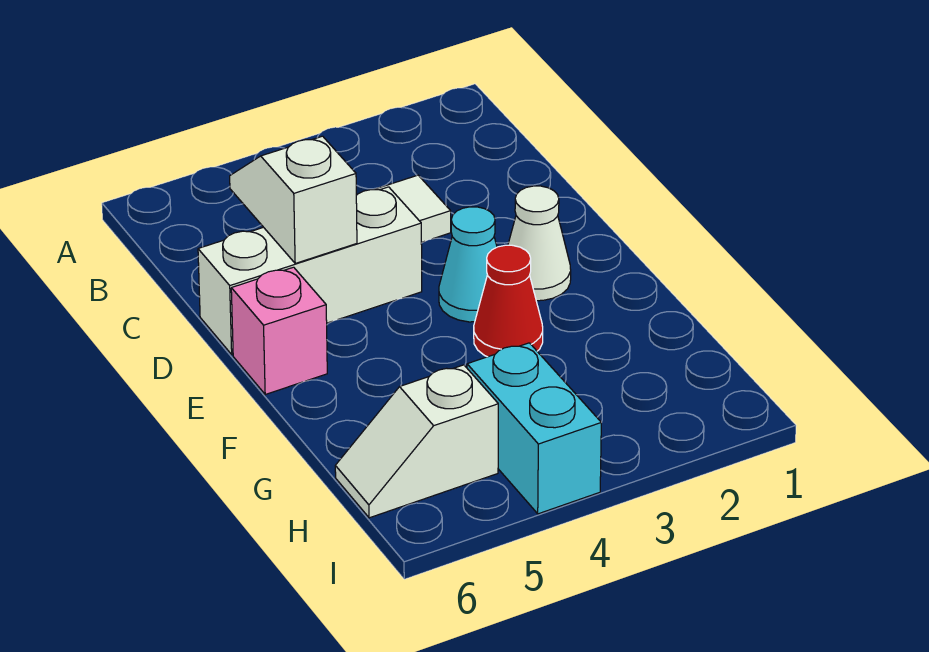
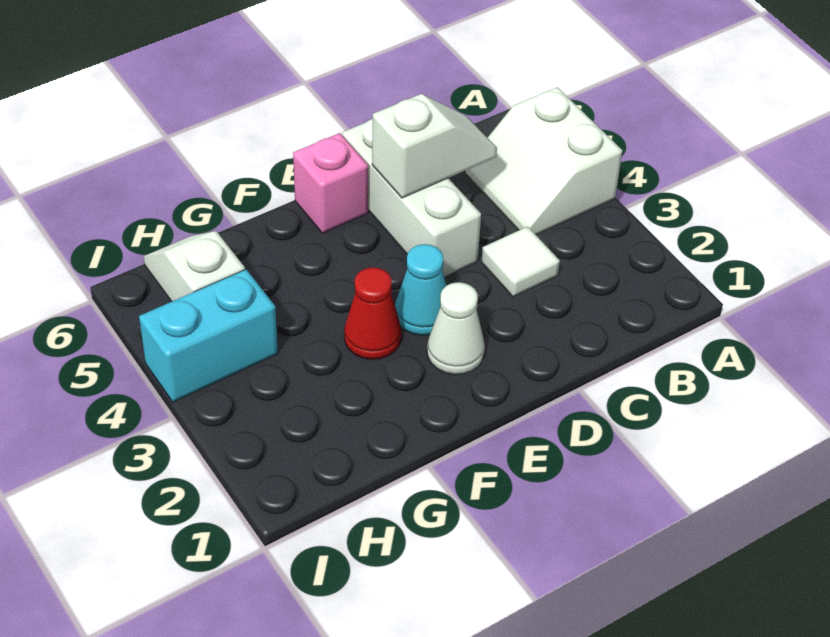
none -> white slope A4:B5 level 1 top A

